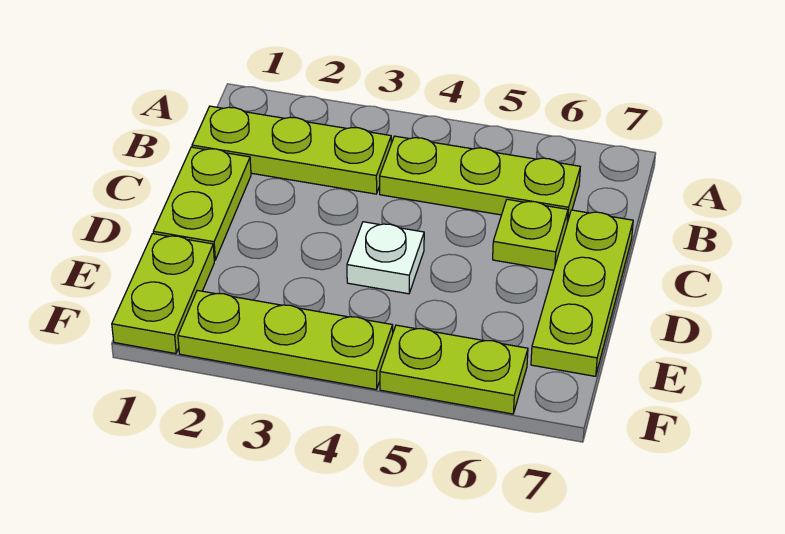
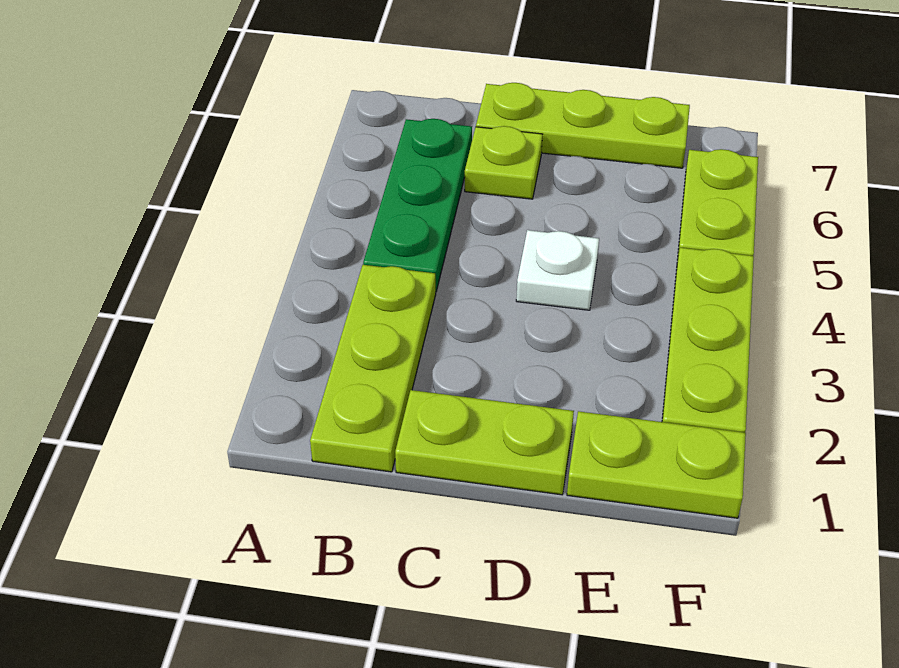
lime plate B4:B6 level 1 -> green plate B4:B6 level 1

